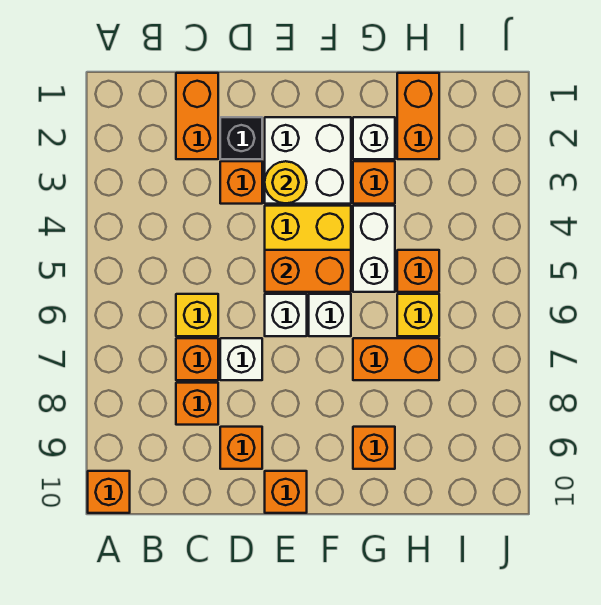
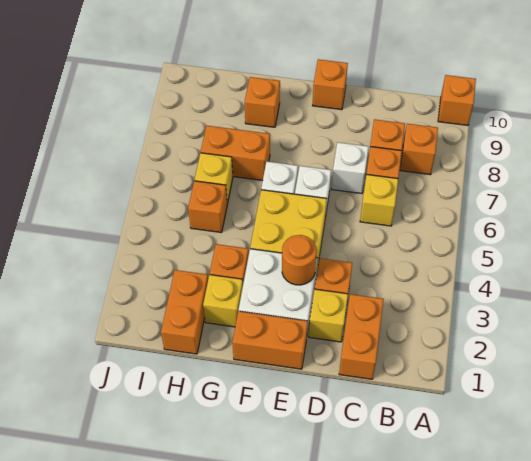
black brick D2 level 1 -> yellow brick D2 level 1
orange brick D9 level 1 -> orange brick B8 level 1
yellow round brick E3 level 2 -> orange round brick E3 level 2
orange brick E5:F5 level 2 -> orange brick E1:F1 level 1
white brick G2 level 1 -> yellow brick G2 level 1
white brick G4:G5 level 1 -> none

